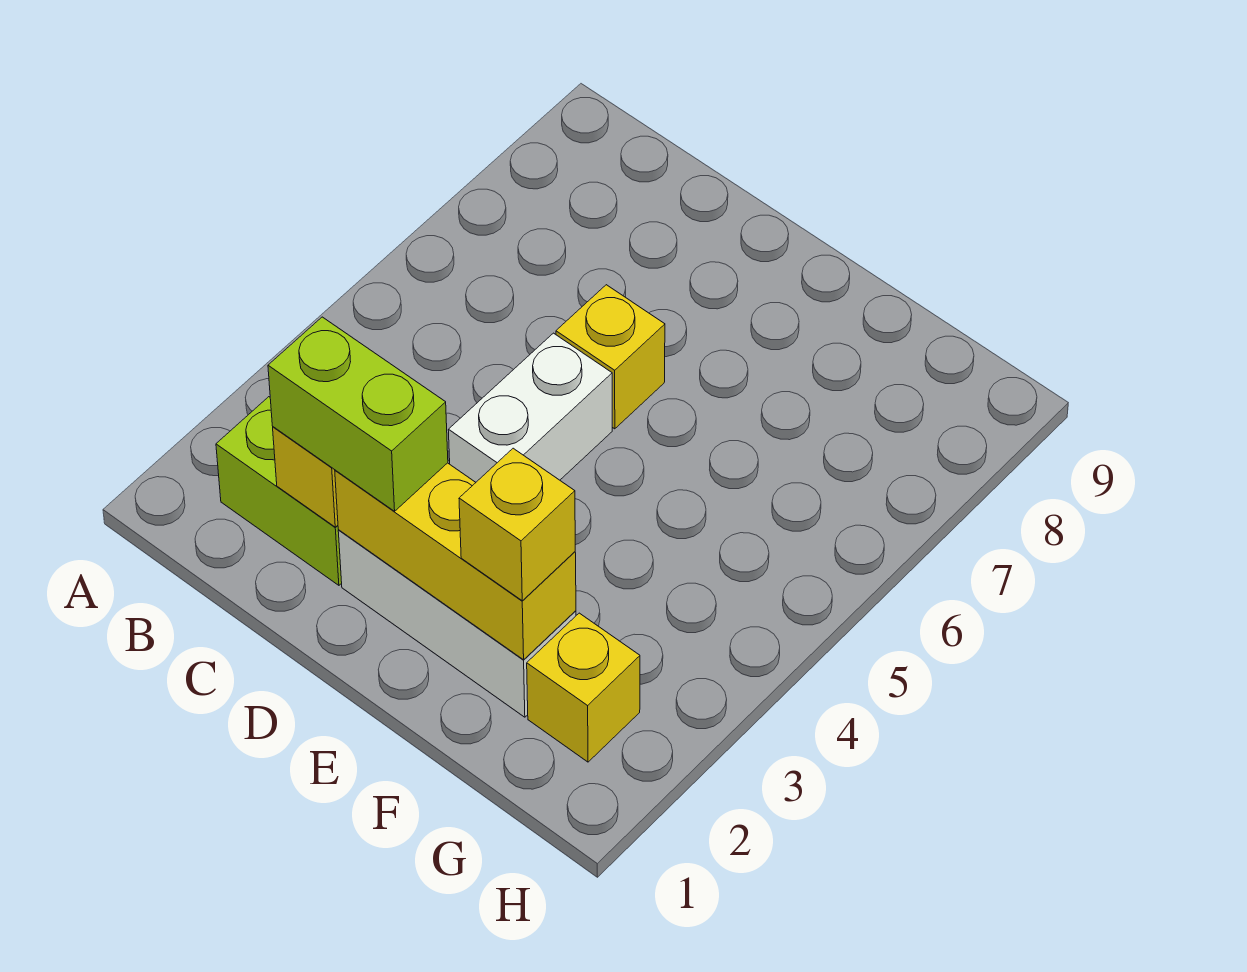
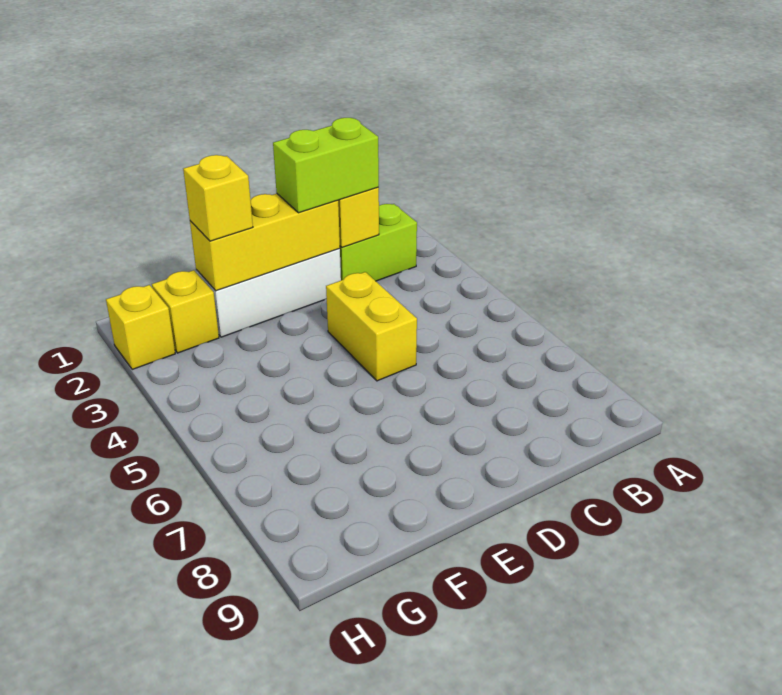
white brick D4:D5 level 1 -> yellow brick D4:D5 level 1
yellow brick D6 level 1 -> yellow brick H2 level 1

